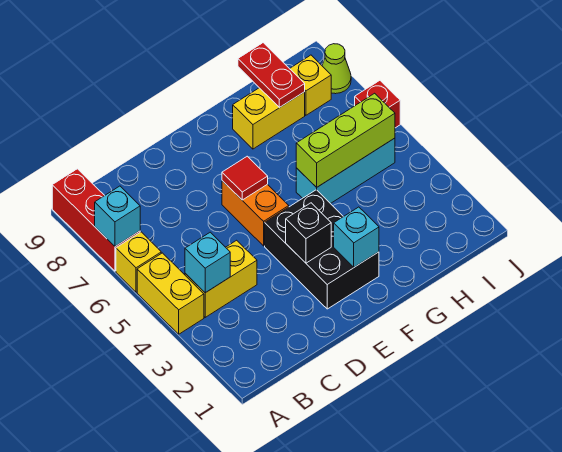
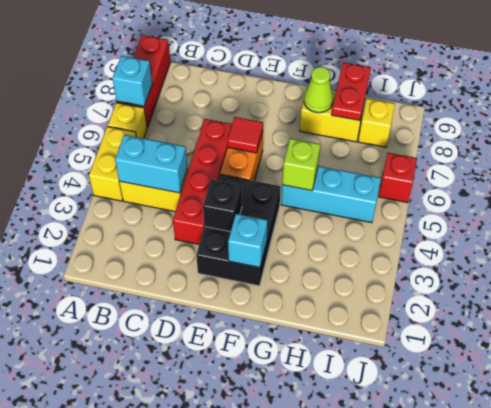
cyan brick B4 level 2 -> cyan brick B4:C4 level 2
none -> red brick D3:D6 level 1
lime brick G5:I5 level 2 -> lime brick G5 level 2
lime cone J8 level 1 -> lime cone G8 level 2

